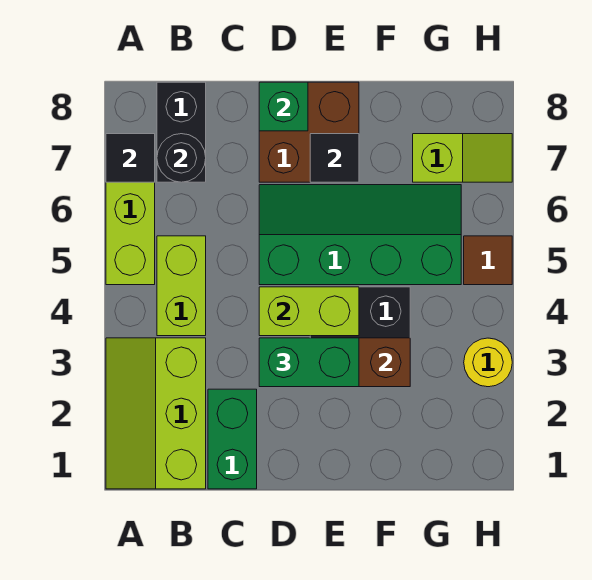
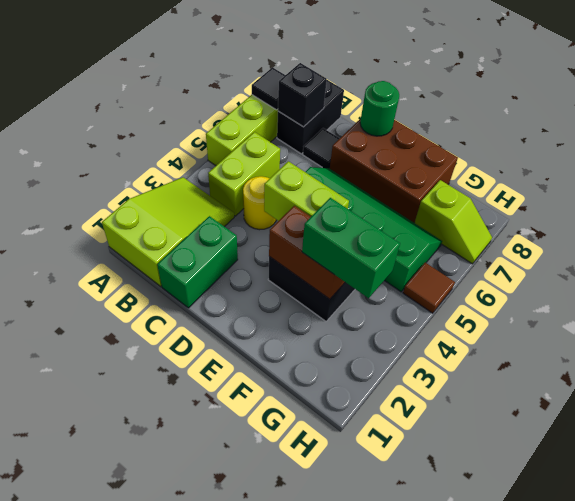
lime slope A1:B3 level 1 top B -> lime slope A1:B3 level 1 top 1
black round brick B7 level 2 -> black brick B7 level 2
green brick D3:E3 level 3 -> green brick F3:G3 level 3
brown brick D7:E8 level 1 -> brown brick D7:F8 level 1
green brick D8 level 2 -> green round brick D8 level 2
black tile E7 level 2 -> black tile C7 level 1
yellow round brick H3 level 1 -> yellow round brick C4 level 1

